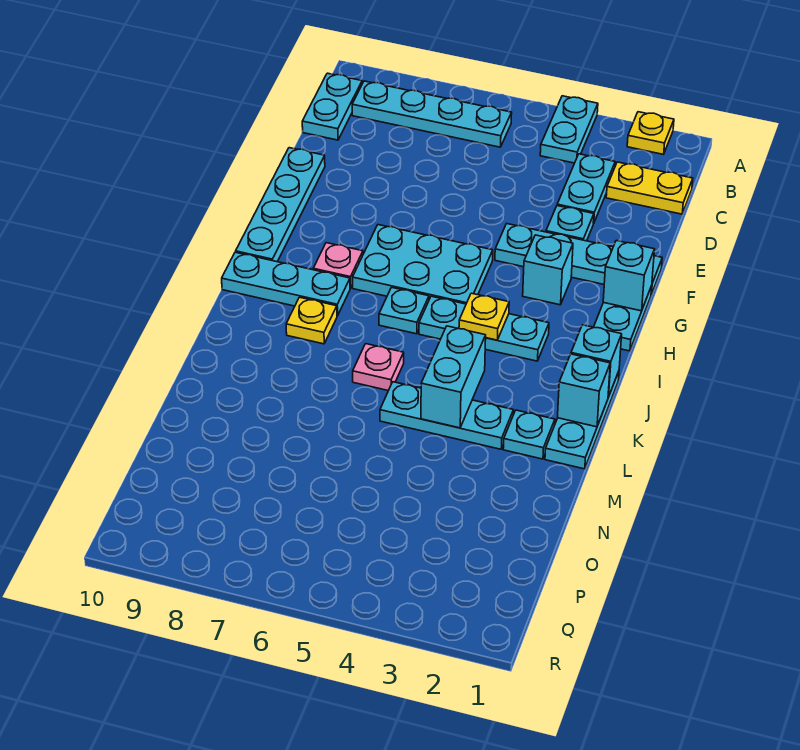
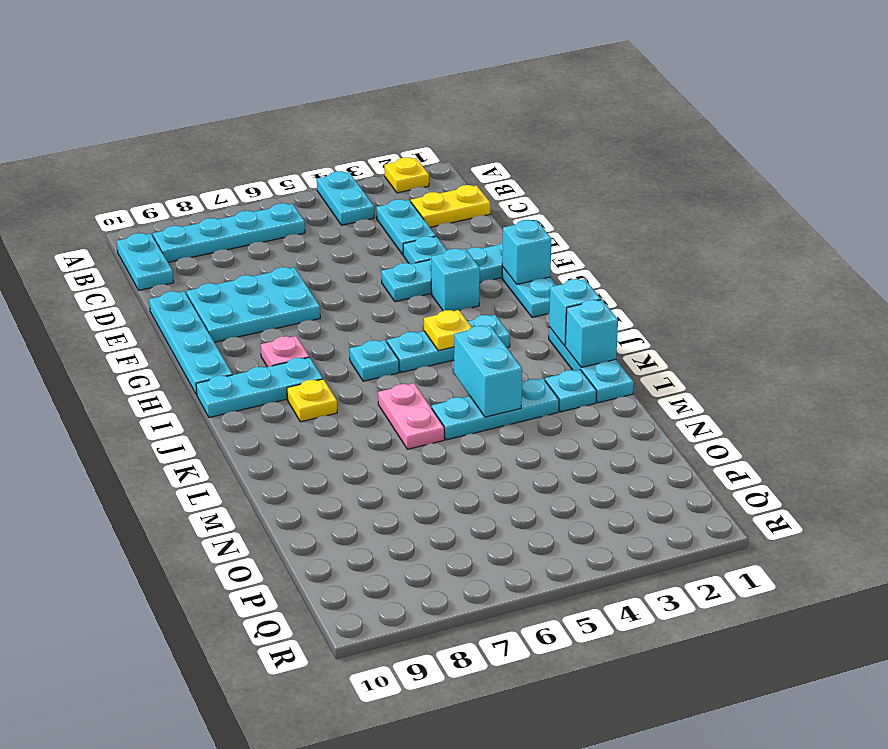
cyan plate G5:H7 level 1 -> cyan plate E7:F9 level 1
pink plate K6 level 1 -> pink plate K6:L6 level 1

